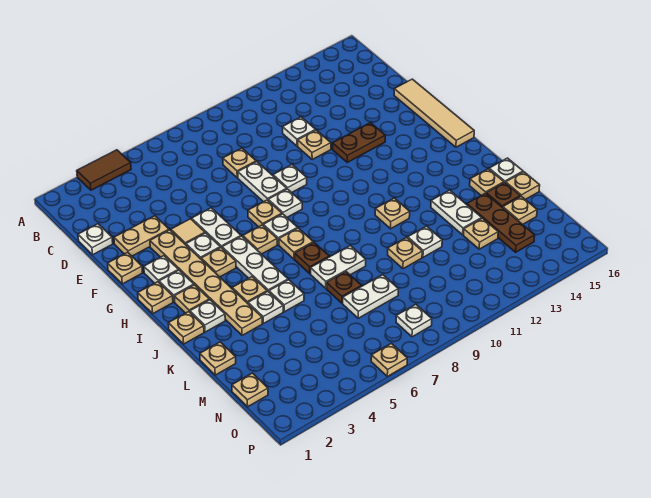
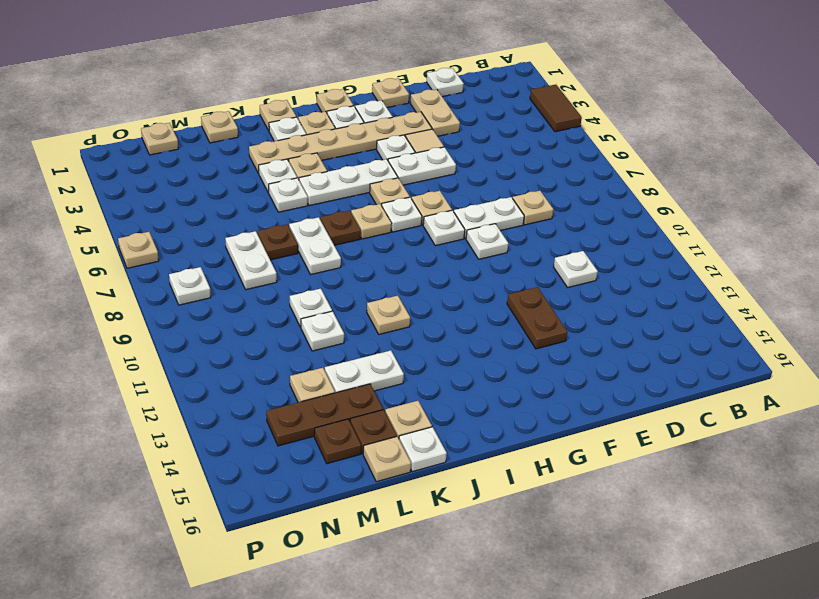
tan plate E11 level 1 -> none
tan tile E16:H16 level 1 -> none
tan plate H4 level 1 -> none
tan plate L10 level 1 -> white plate L10 level 1
tan plate M15 level 1 -> brown plate M15 level 1

